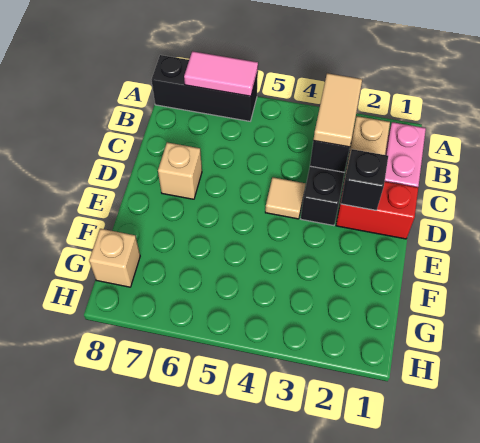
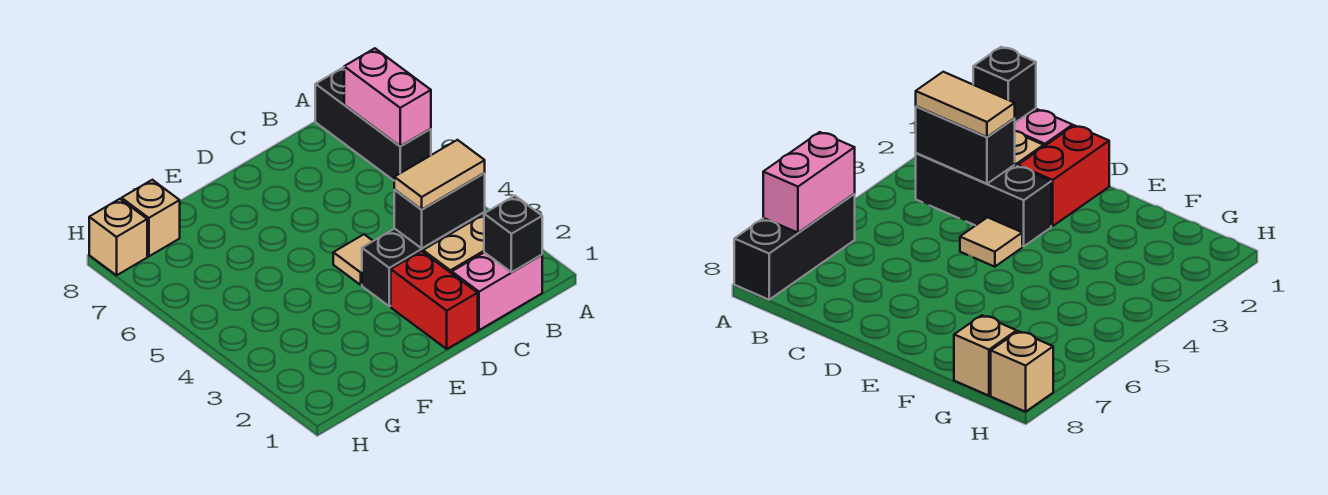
pink tile A6:A7 level 2 -> pink brick A6:A7 level 2
black brick D2 level 2 -> black brick B1 level 2
tan brick D7 level 1 -> tan brick H8 level 1

